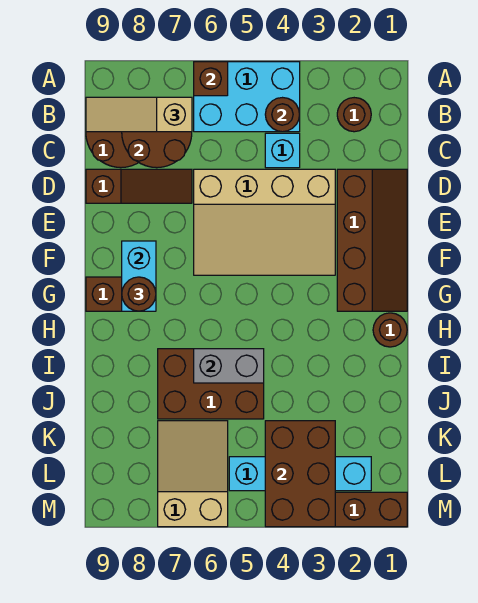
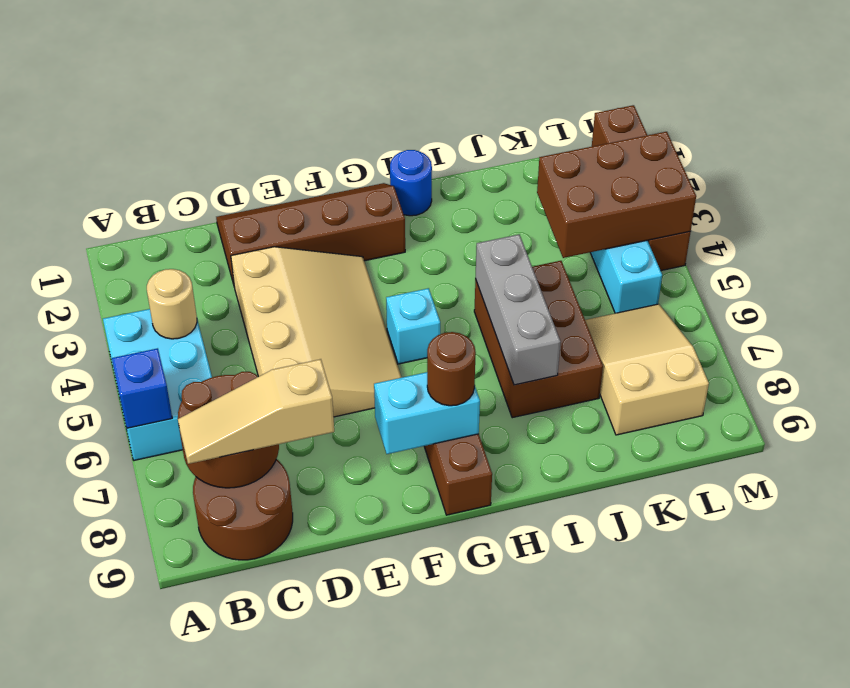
brown brick A6 level 2 -> blue brick A6 level 2
brown round brick B2 level 1 -> none
brown round brick B4 level 2 -> tan round brick B4 level 2
tan slope B7:B9 level 3 top 7 -> tan slope B8:D8 level 3 top D
cyan brick C4 level 1 -> cyan brick G5 level 1
brown slope D7:D9 level 1 top 9 -> none
brown round brick H1 level 1 -> blue round brick H1 level 1
grey brick I5:I6 level 2 -> grey brick I5:I7 level 2
tan slope K6:M7 level 1 top M -> tan slope K6:L8 level 1 top 8

